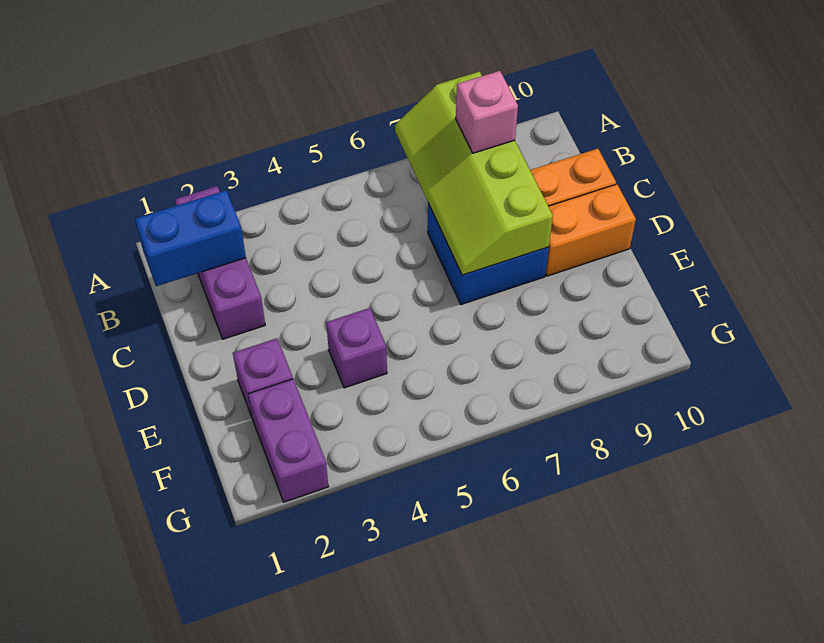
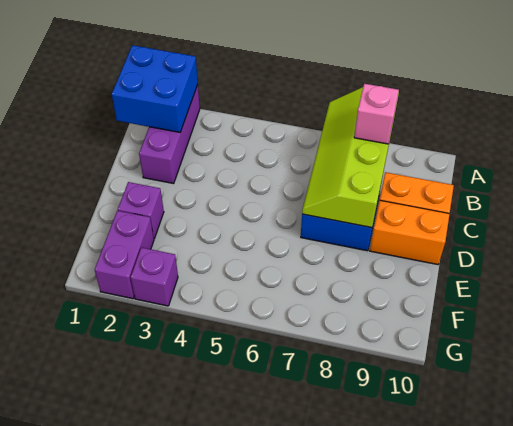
blue brick B1:B2 level 2 -> blue brick A1:B2 level 2
purple brick E4 level 1 -> purple brick G3 level 1

